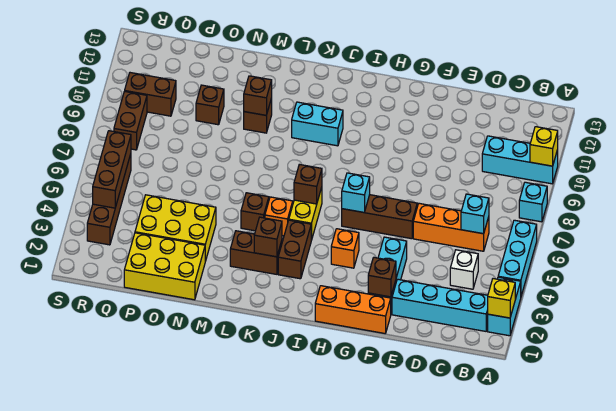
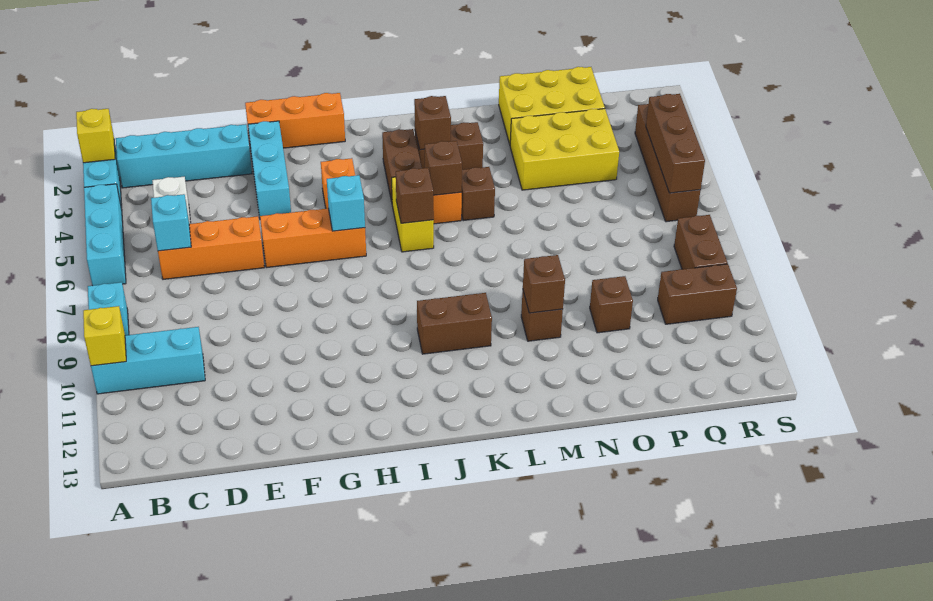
brown brick F2 level 2 -> brown brick K5 level 2
brown brick F6:H6 level 1 -> orange brick F6:H6 level 1
cyan brick J10:K10 level 1 -> brown brick J10:K10 level 1

